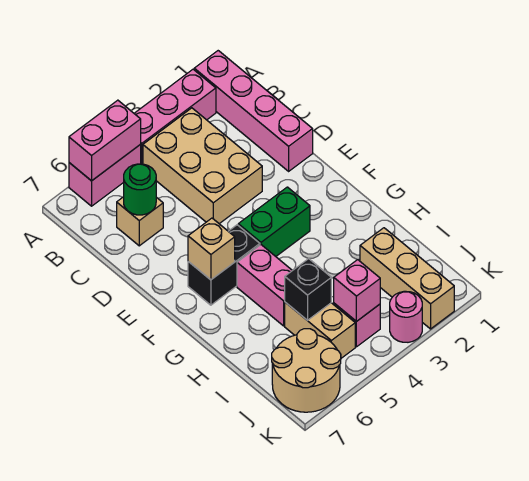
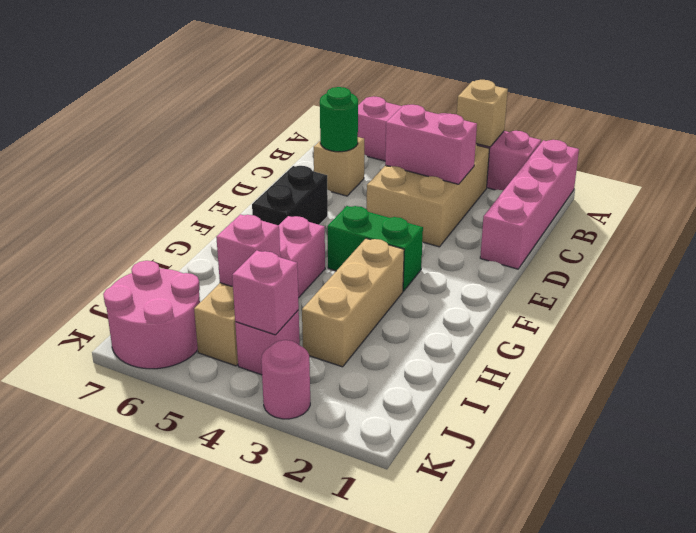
pink brick A5:A6 level 2 -> pink brick C3:C4 level 2
black brick F5:F6 level 1 -> black brick E6:F6 level 1
tan brick F6 level 2 -> tan brick A3 level 2
tan brick I2:K2 level 1 -> tan brick G3:I3 level 1
black brick I5 level 2 -> pink brick I5 level 2
tan round brick J6:K7 level 1 -> pink round brick J6:K7 level 1

